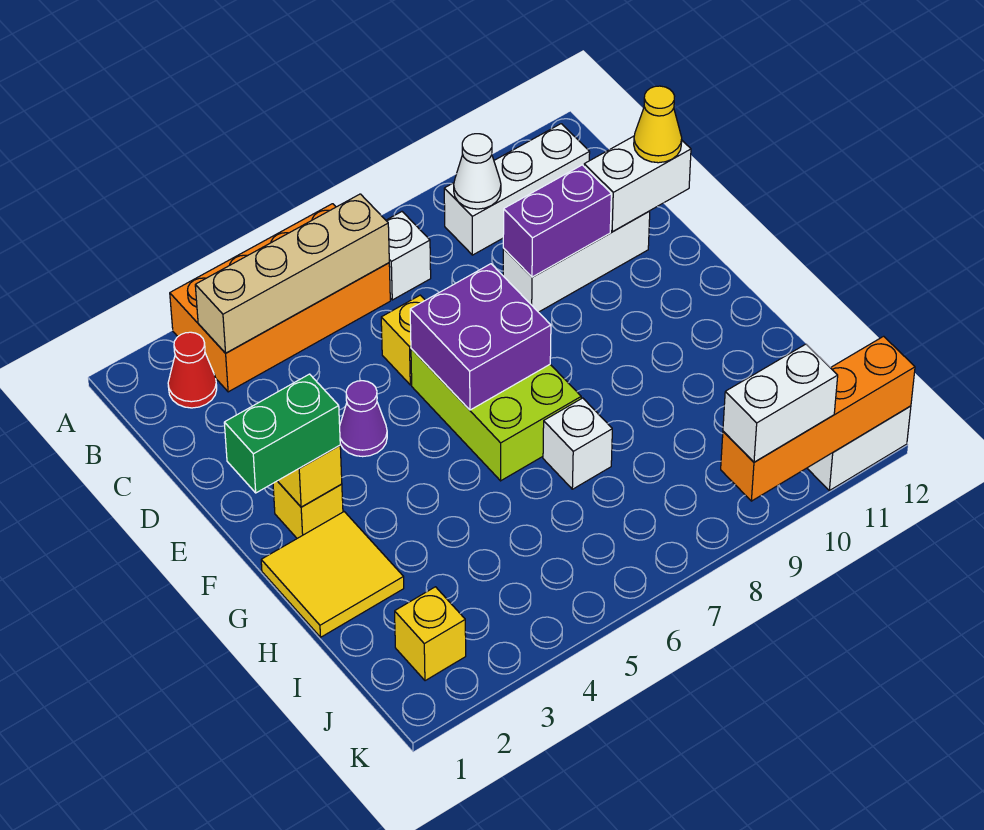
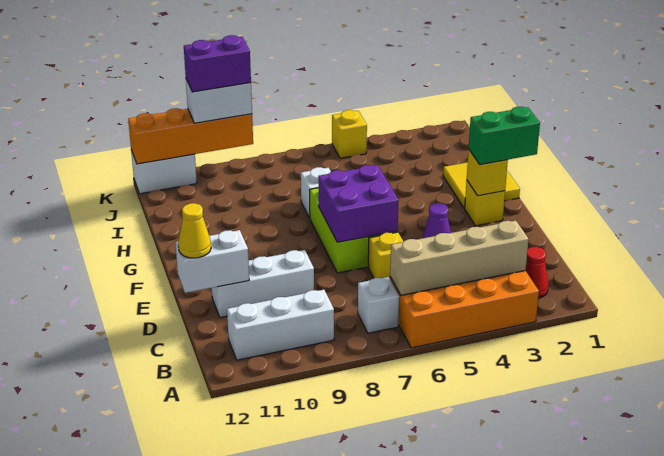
white cone B9 level 2 -> none
purple brick D9:D10 level 2 -> purple brick K9:K10 level 4
yellow brick J2 level 1 -> yellow brick K5 level 1

